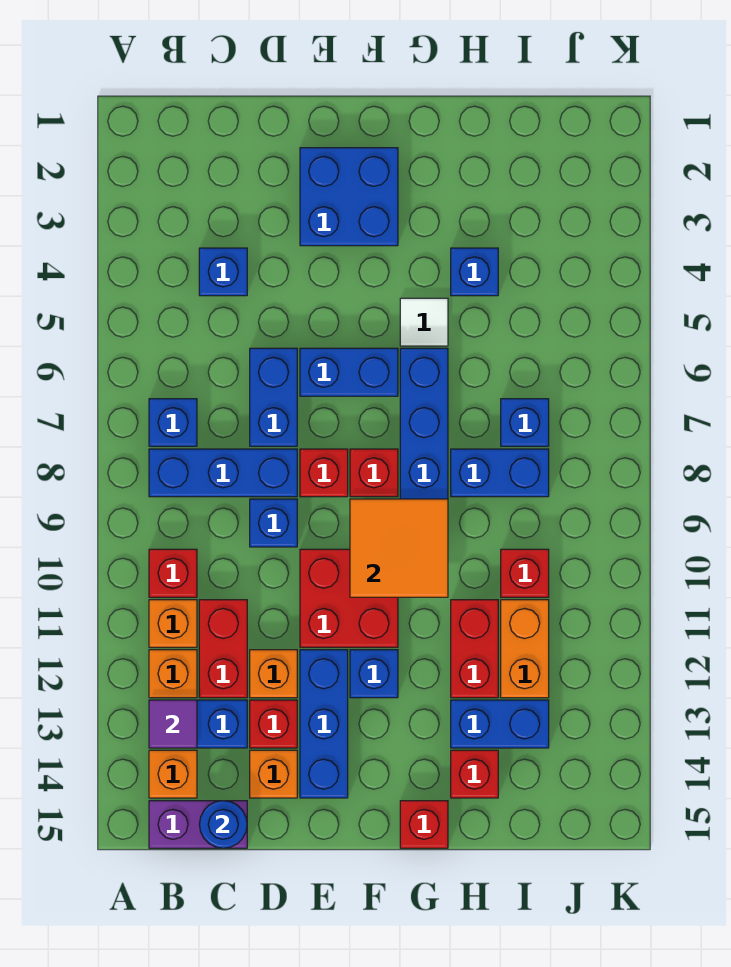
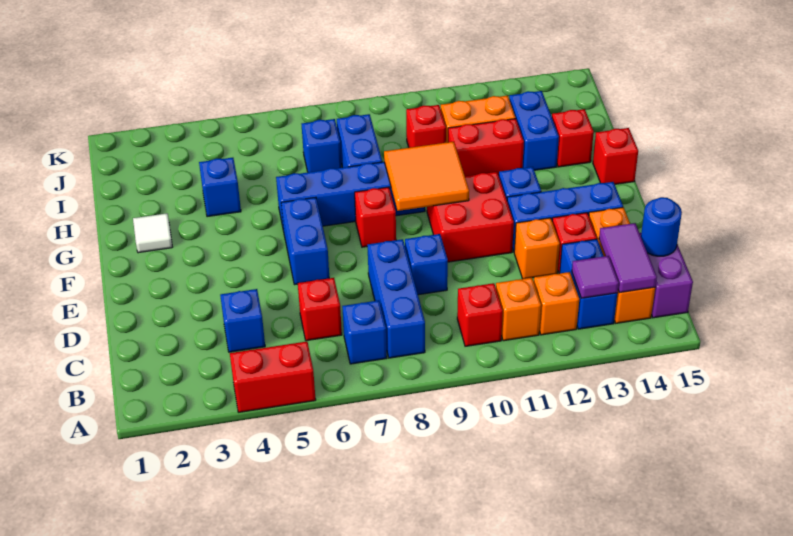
none -> purple tile B14:C14 level 2
red brick C11:C12 level 1 -> red brick A4:A5 level 1
blue brick D6:D7 level 1 -> none
blue brick E2:F3 level 1 -> none
red brick E8 level 1 -> red brick C6 level 1
white tile G5 level 1 -> white tile G2 level 1

